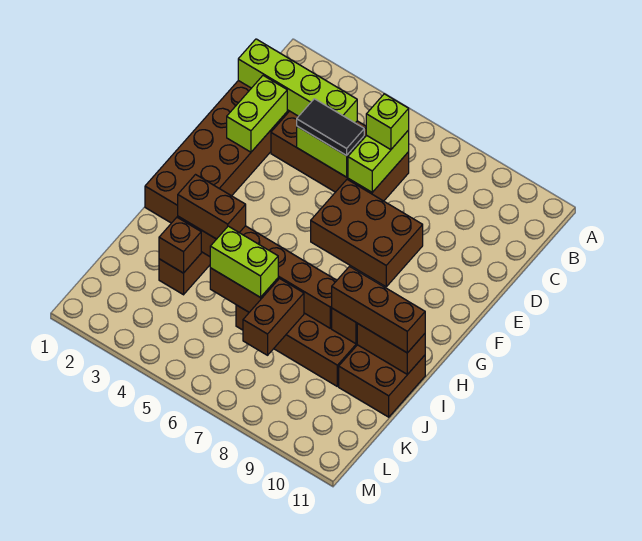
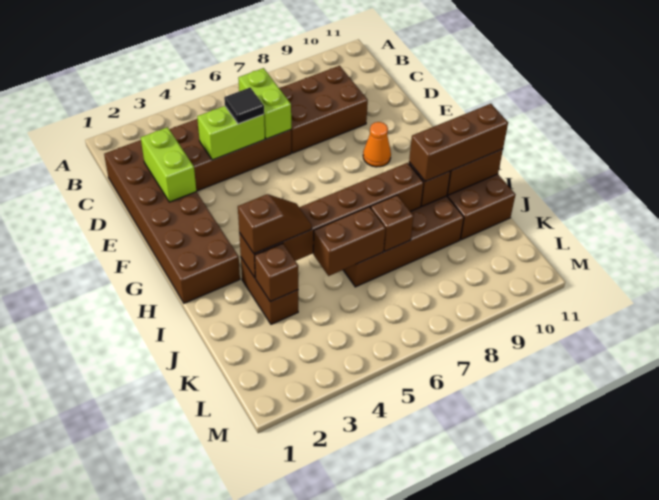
lime brick C1:C4 level 2 -> none
lime brick C6 level 3 -> none
black tile D4:D5 level 3 -> black tile D5 level 3
brown brick E6:F8 level 1 -> brown brick C7:D9 level 1
none -> orange cone F9 level 1
brown brick I3:I4 level 3 -> brown slope I3:I4 level 3 top 3
lime brick J5:J6 level 3 -> none
brown brick J7:K7 level 2 -> brown brick J7 level 2

